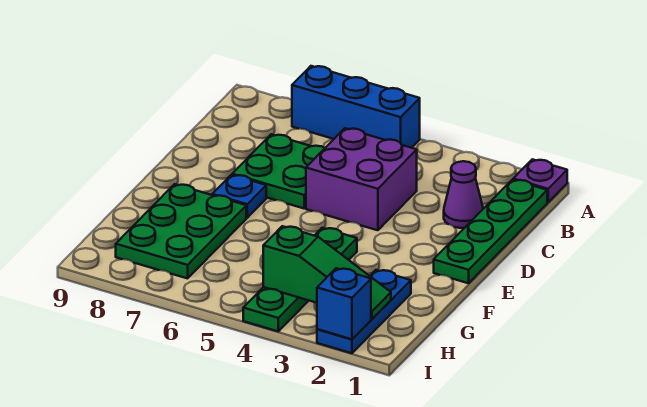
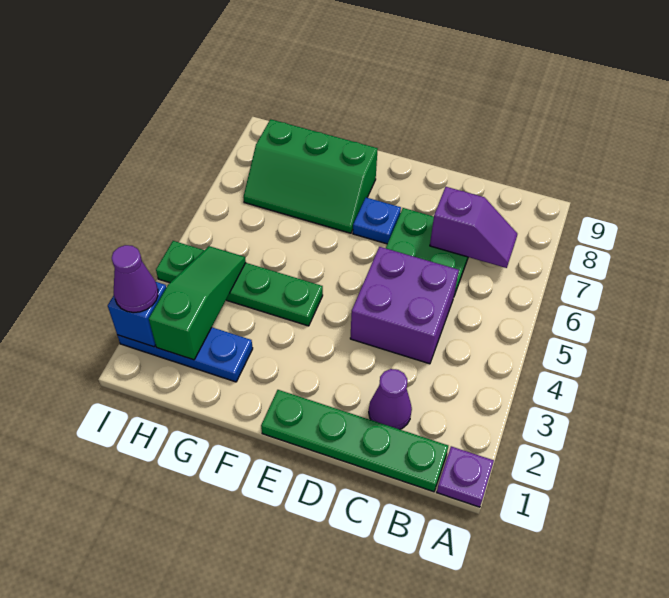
blue brick A5:A7 level 1 -> none
none -> purple slope B7:C7 level 2 top C
green plate F7:H8 level 1 -> green slope F7:H8 level 1 top 8
green slope H2:H4 level 2 top 4 -> green slope H2:H4 level 2 top 2
none -> purple cone I2 level 3

